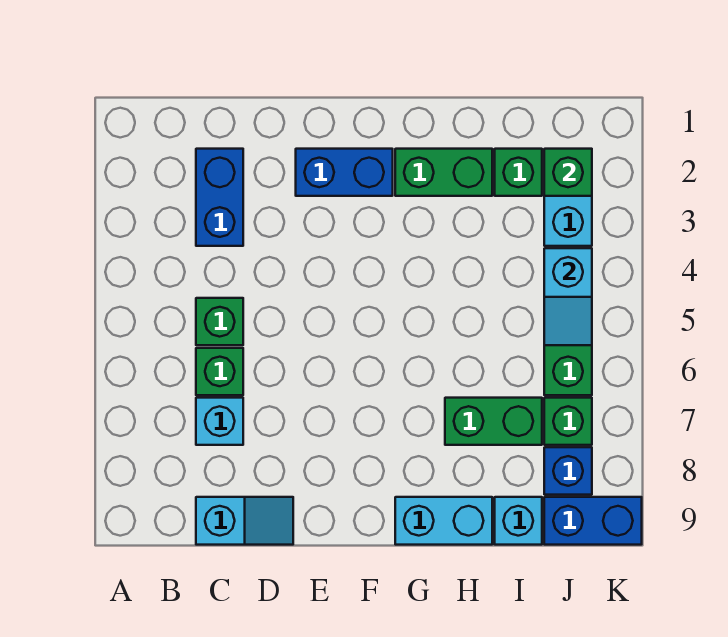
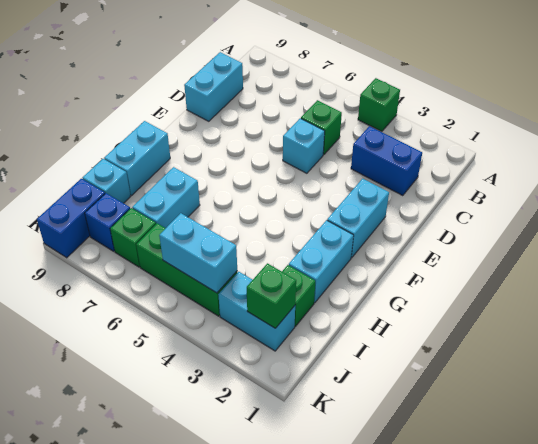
green brick C6 level 1 -> green brick A4 level 1
cyan brick C7 level 1 -> cyan brick D5 level 1
cyan slope C9:D9 level 1 top C -> cyan brick C9:D9 level 1
blue brick E2:F2 level 1 -> cyan brick E2:F2 level 1
green brick G2:H2 level 1 -> cyan brick G2:H2 level 1
green brick H7:I7 level 1 -> cyan brick H7:I7 level 1
cyan slope J4:J5 level 2 top 4 -> cyan brick J4:J5 level 2

